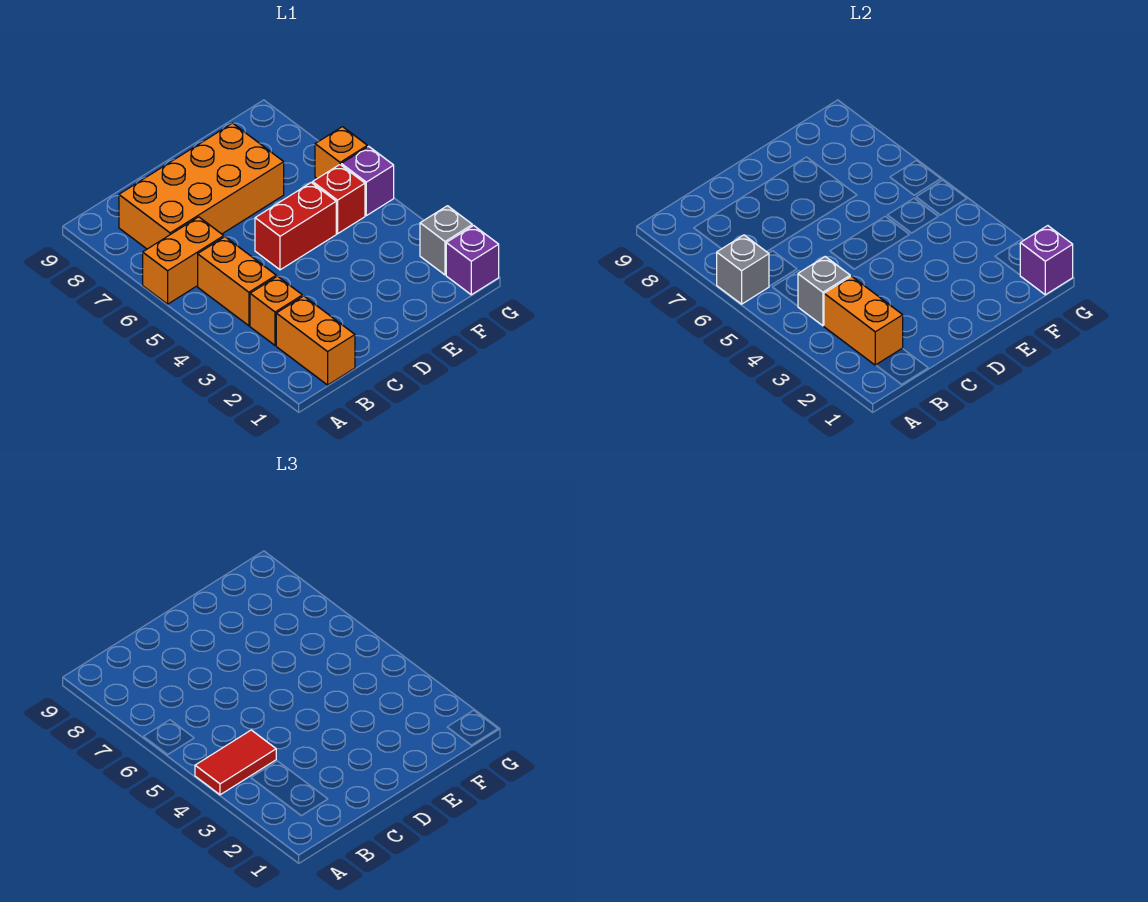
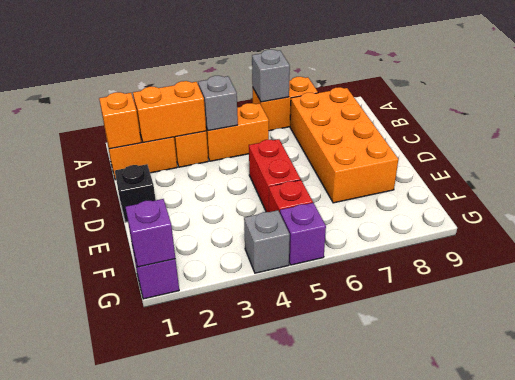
red tile A4:B4 level 3 -> none
orange brick A6:B6 level 1 -> orange brick A6:A7 level 1
none -> black brick D1 level 1
grey brick G2 level 1 -> grey brick G4 level 1
orange brick G6 level 1 -> orange brick B1 level 2

